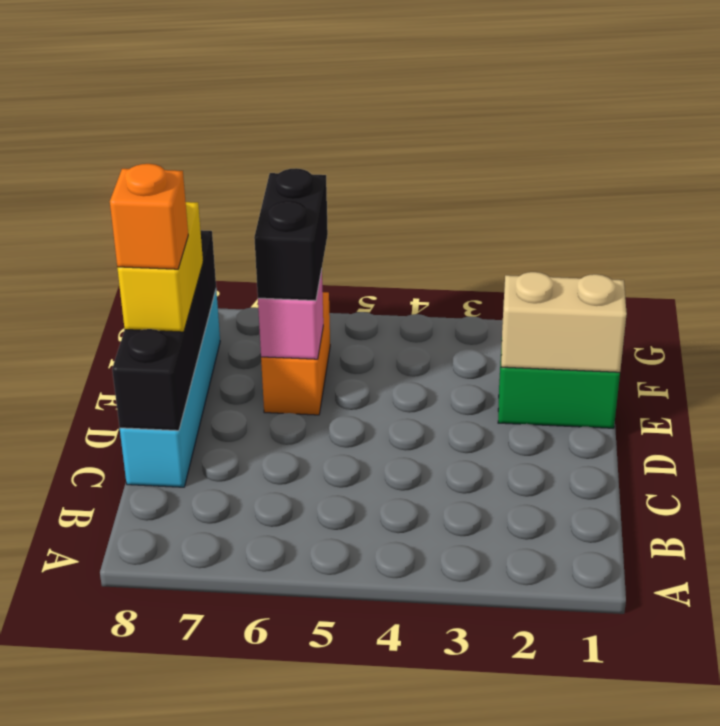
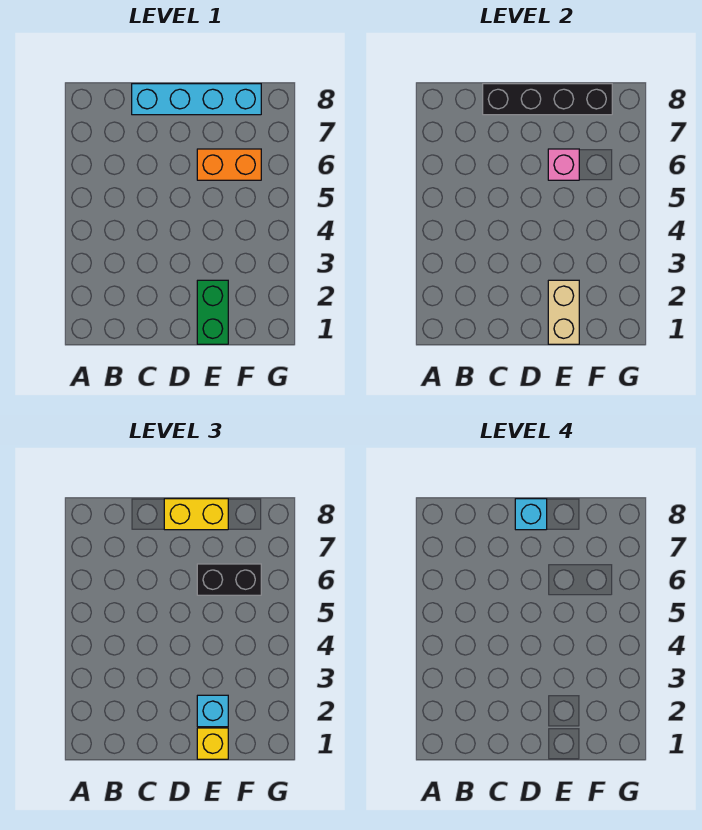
orange brick D8 level 4 -> cyan brick D8 level 4
none -> yellow brick E1 level 3
none -> cyan brick E2 level 3

